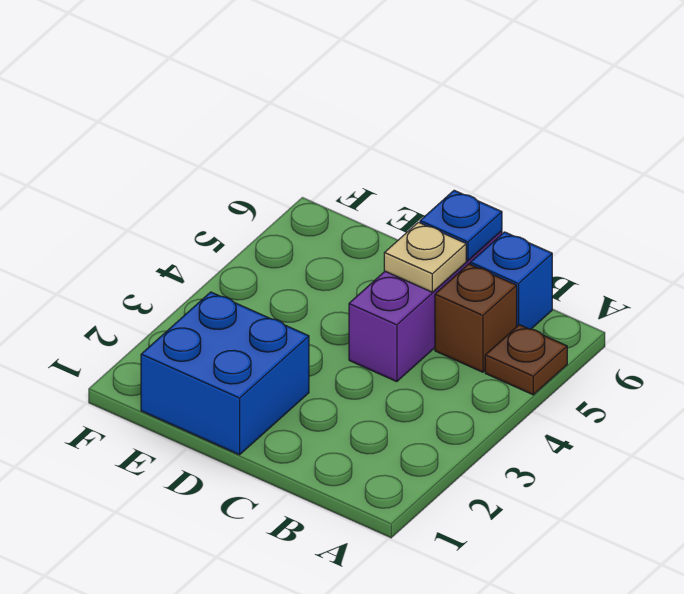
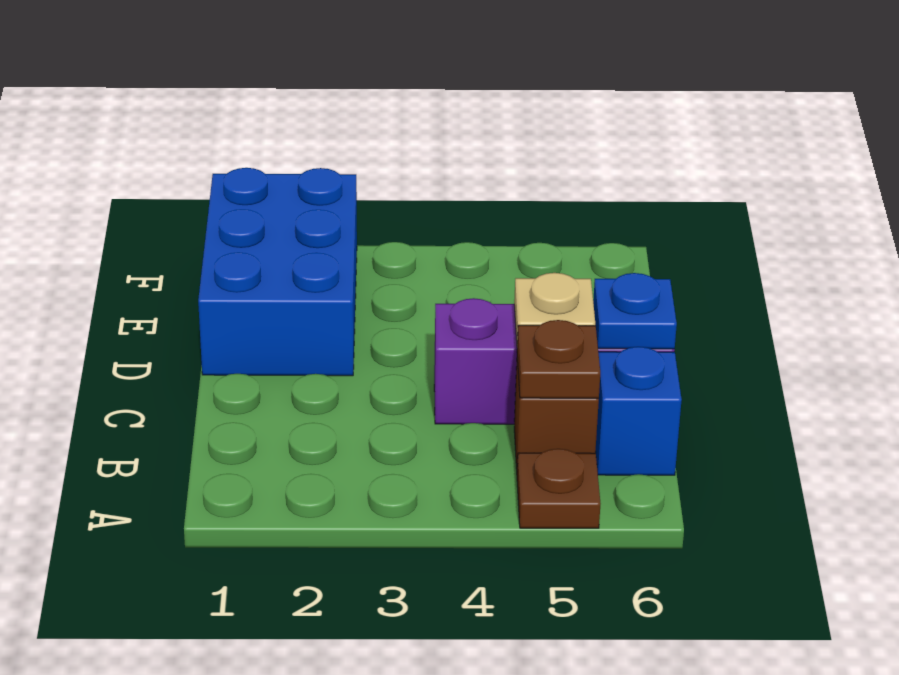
none -> brown plate B5 level 2
blue brick D1:E2 level 1 -> blue brick D1:F2 level 1

